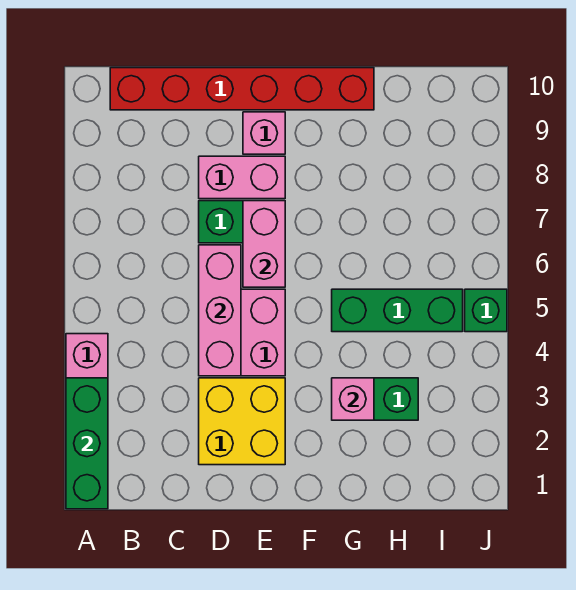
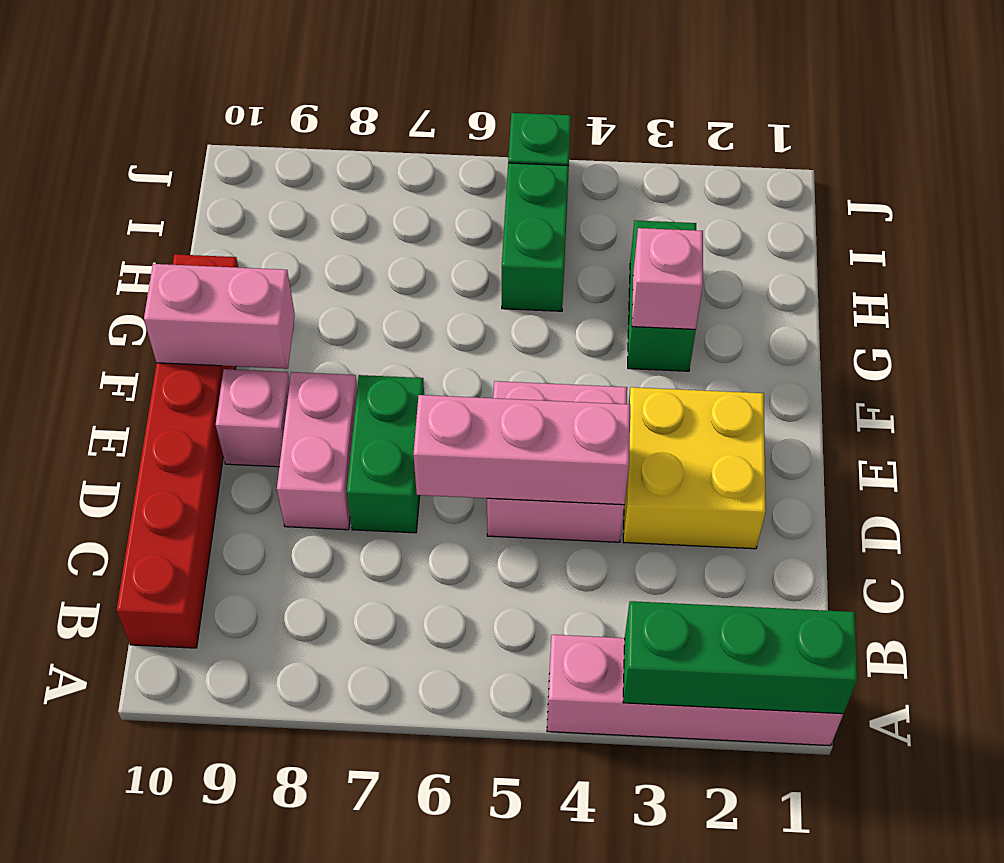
pink brick E6:E7 level 2 -> pink brick F9:F10 level 2
green brick G5:I5 level 1 -> green brick H5:I5 level 1

